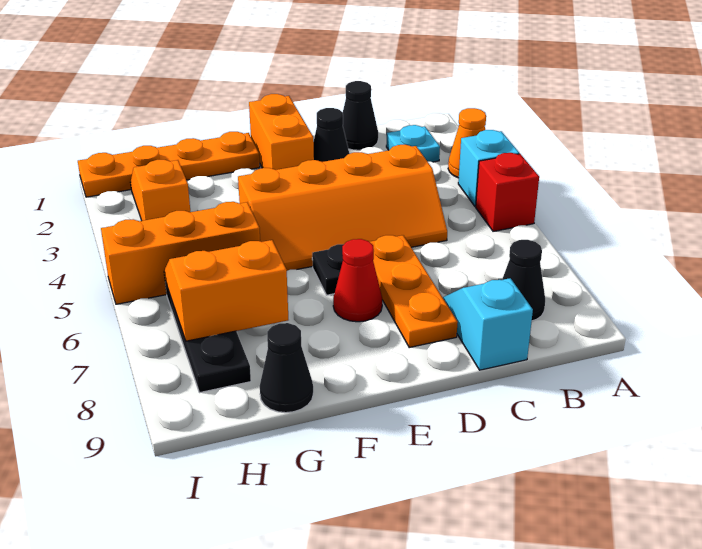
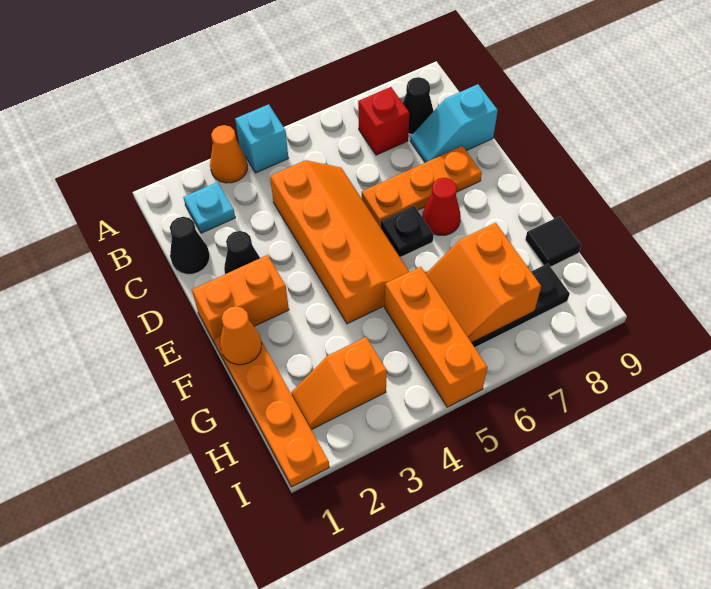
red brick A5 level 1 -> red brick B7 level 1
none -> orange cone F1 level 2
black cone G9 level 1 -> black tile G9 level 1

